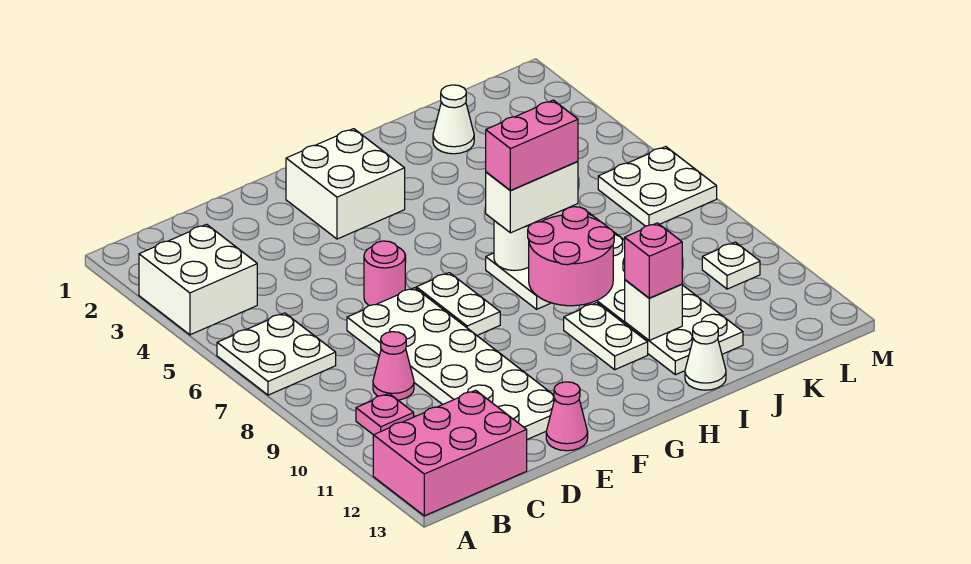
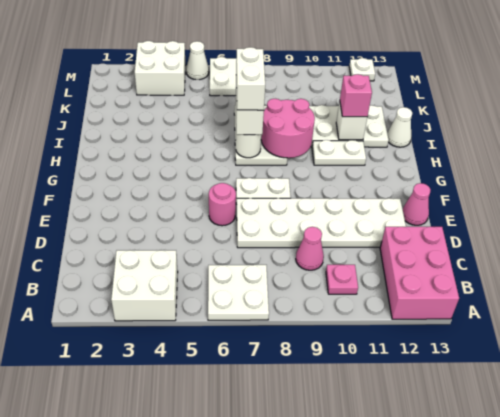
white brick F2:G3 level 1 -> white brick L3:M4 level 1
pink brick H7:I7 level 4 -> white brick H7:I7 level 4
white cone J2 level 1 -> white cone M5 level 1
white plate L10 level 1 -> white plate M12 level 1

